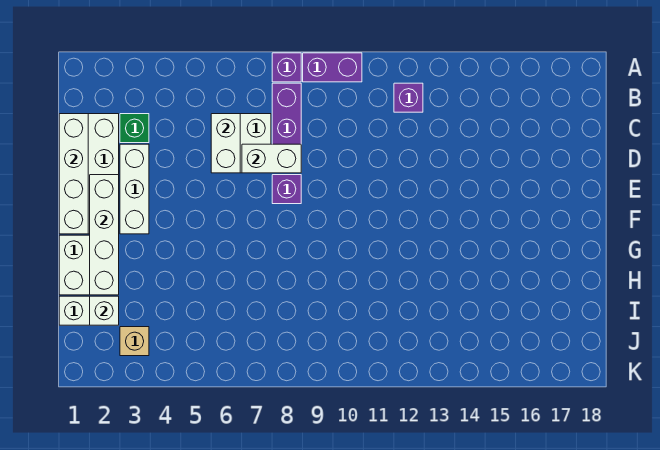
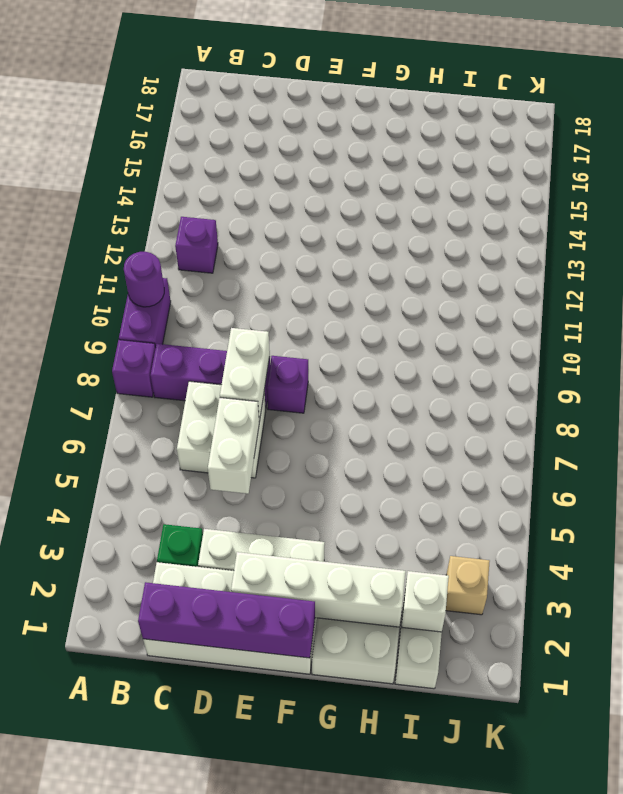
none -> purple round brick A10 level 2
white brick C1:F1 level 2 -> purple brick C1:F1 level 2
white brick C6:D6 level 2 -> white brick D5:D6 level 2

